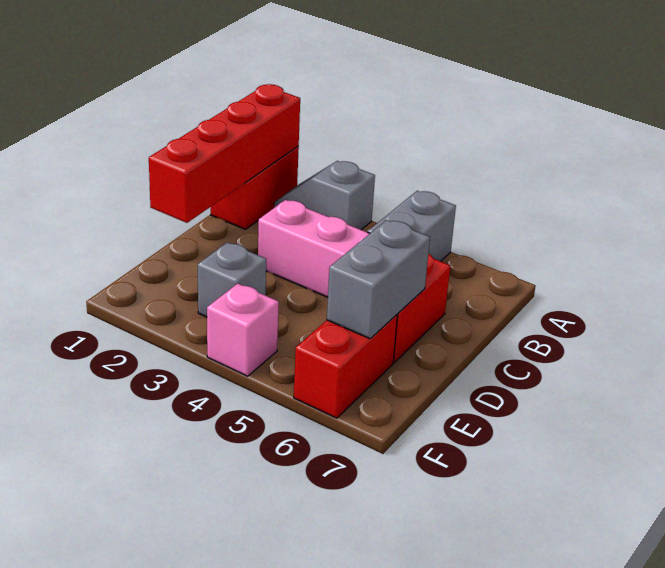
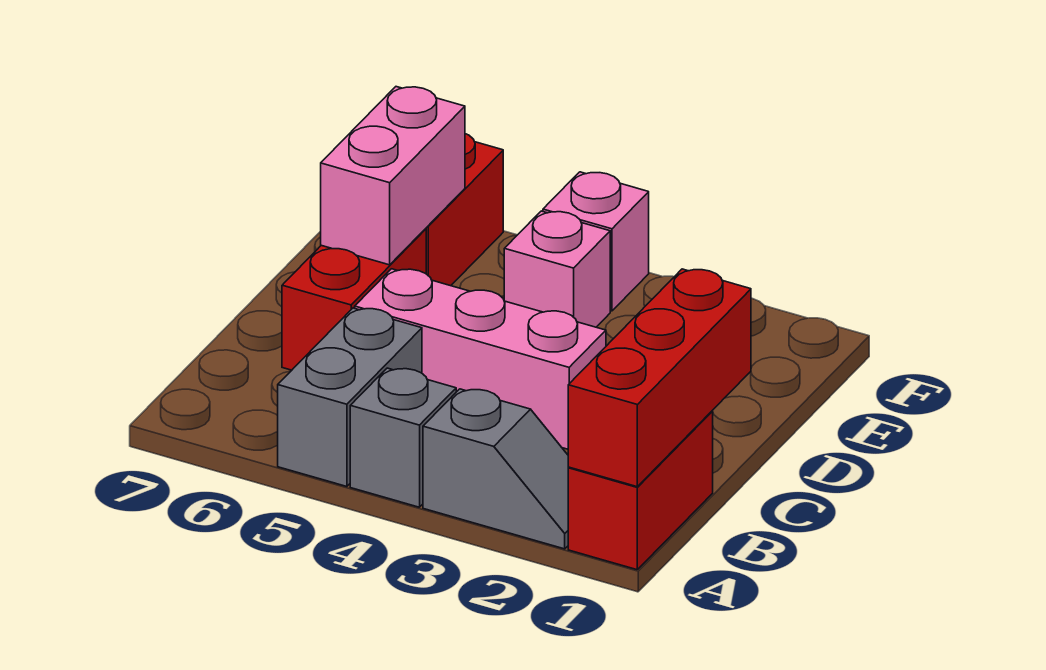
red brick A1:D1 level 2 -> red brick A1:C1 level 2
grey brick D6:E6 level 2 -> pink brick D6:E6 level 2
grey brick E3 level 1 -> grey brick A4 level 1
none -> pink brick E4 level 1

